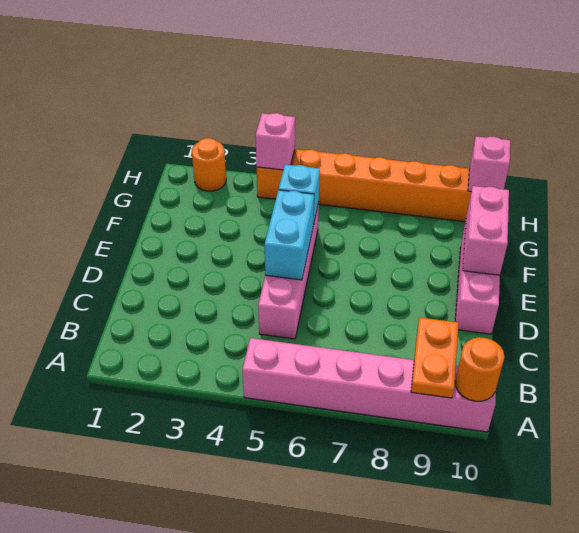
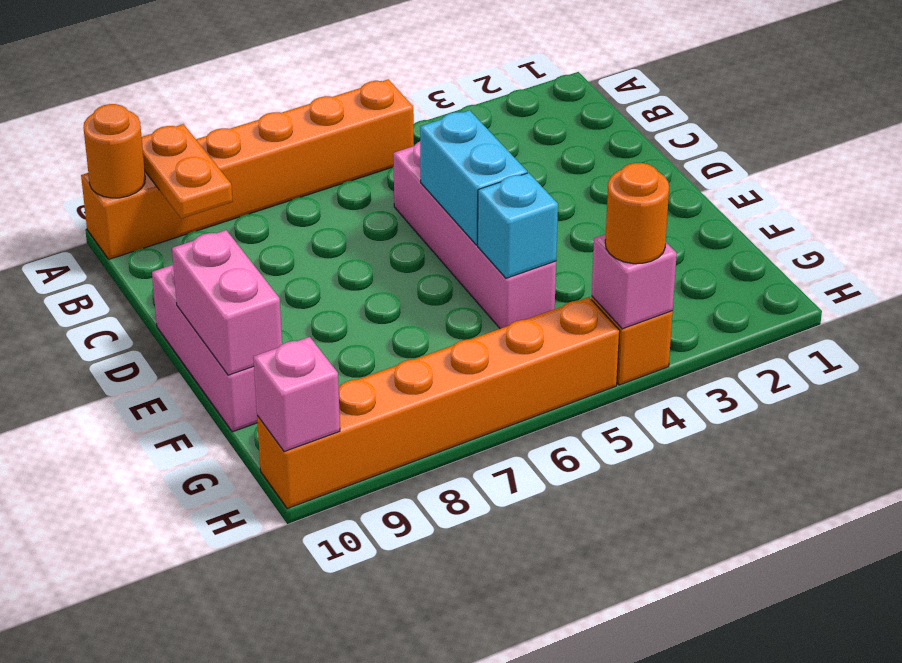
pink brick A5:A10 level 1 -> orange brick A5:A10 level 1
orange round brick H2 level 1 -> orange round brick H4 level 3

